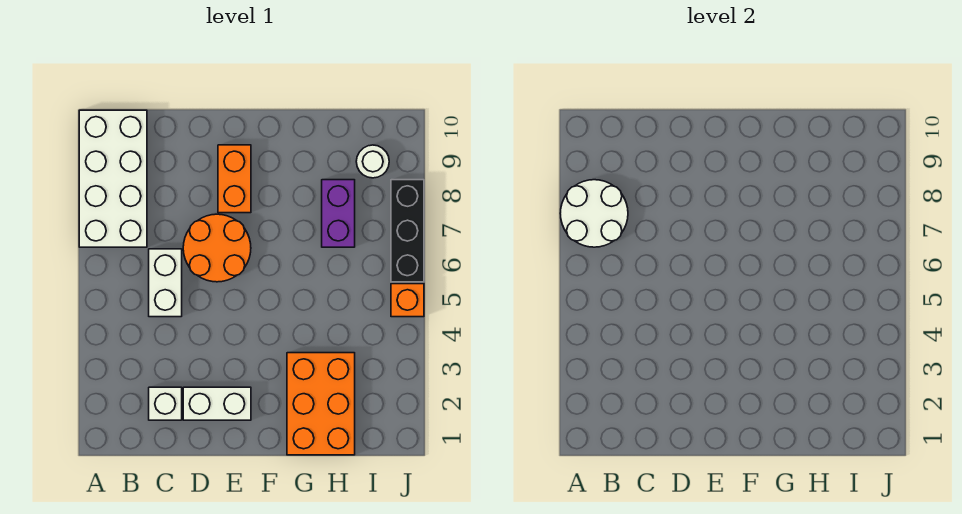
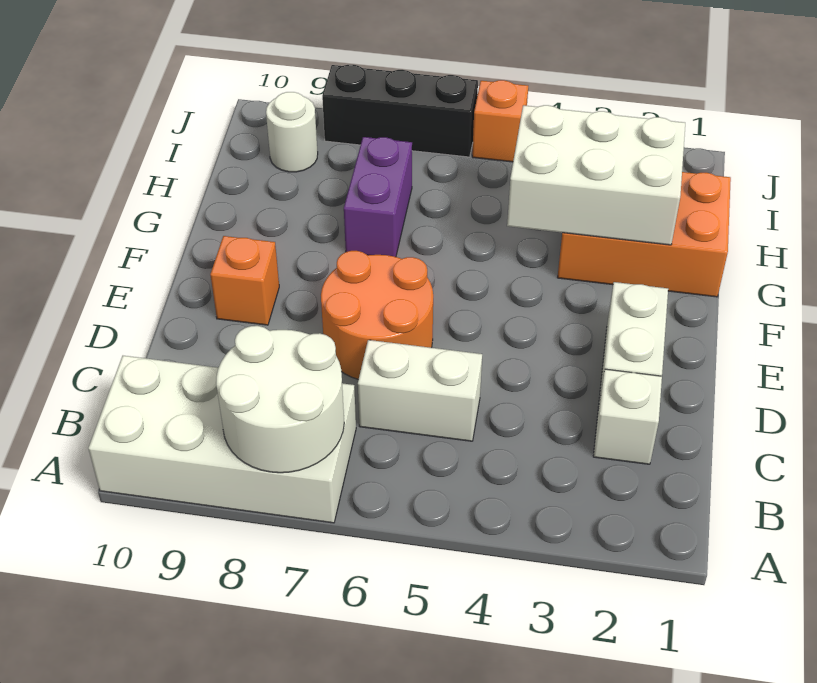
orange brick E8:E9 level 1 -> orange brick E9 level 1
none -> white brick G2:H4 level 2
purple brick H7:H8 level 1 -> purple brick G7:H7 level 1

